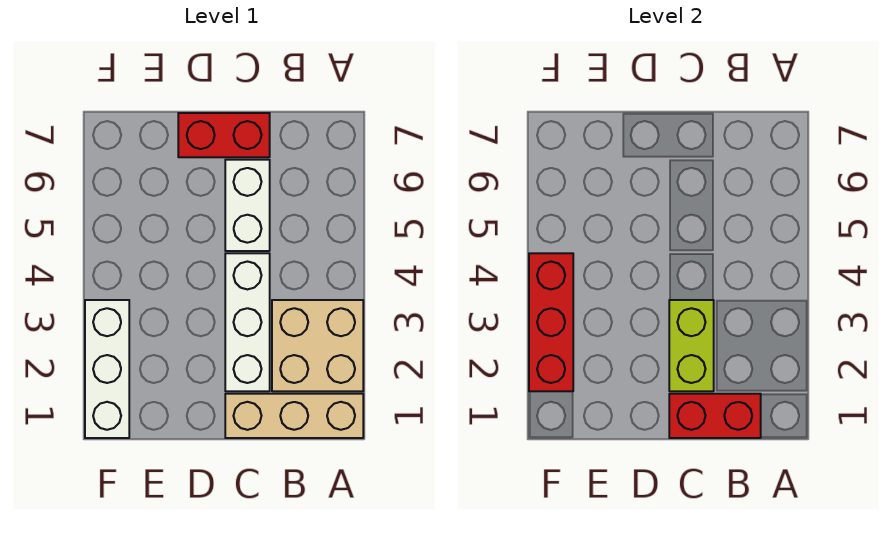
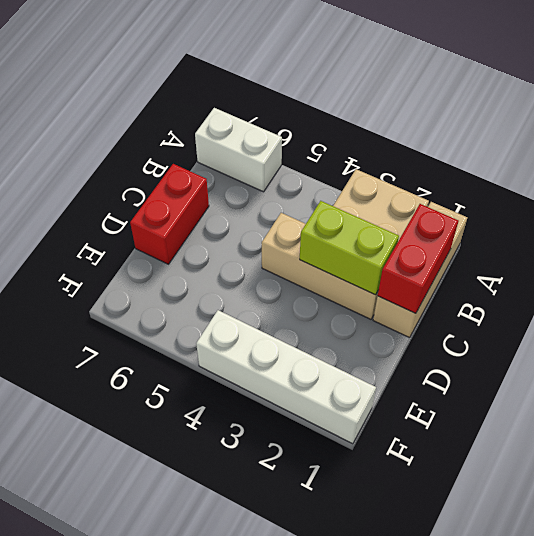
white brick C2:C4 level 1 -> tan brick C2:C4 level 1
white brick C5:C6 level 1 -> white brick A6:A7 level 1
white brick F1:F3 level 1 -> white brick F1:F4 level 1
red brick F2:F4 level 2 -> none

